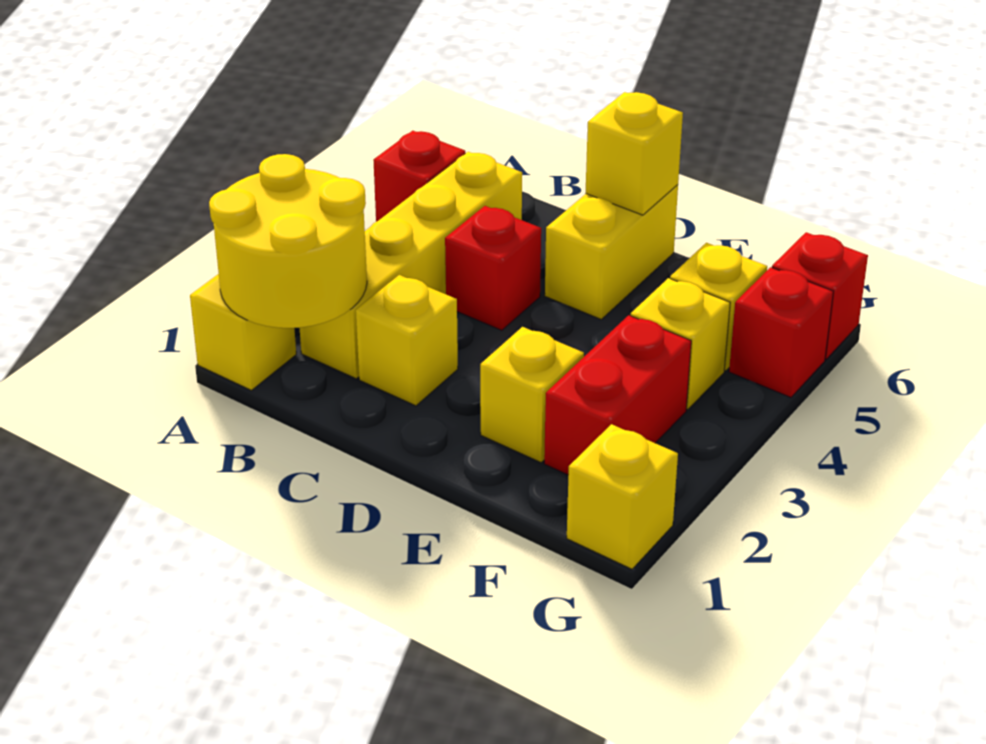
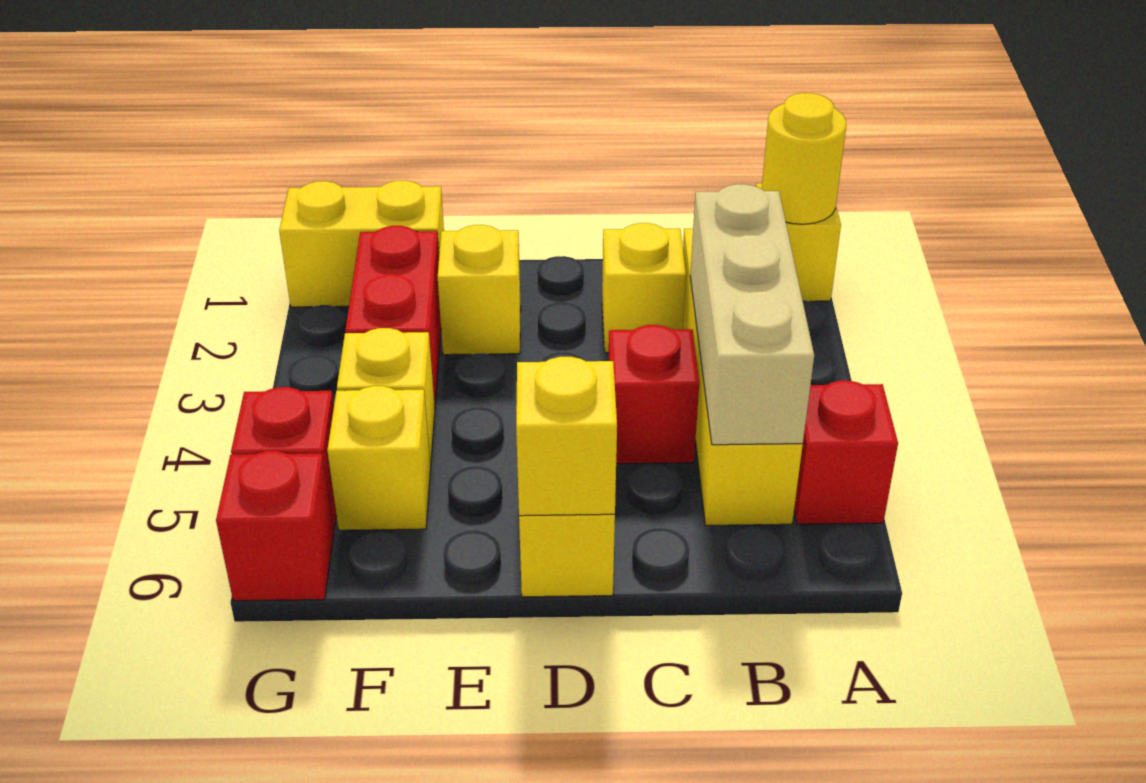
yellow round brick A1:B2 level 2 -> yellow round brick A1 level 2
none -> tan brick B3:B5 level 2
yellow brick G1 level 1 -> yellow brick F1:G1 level 1

